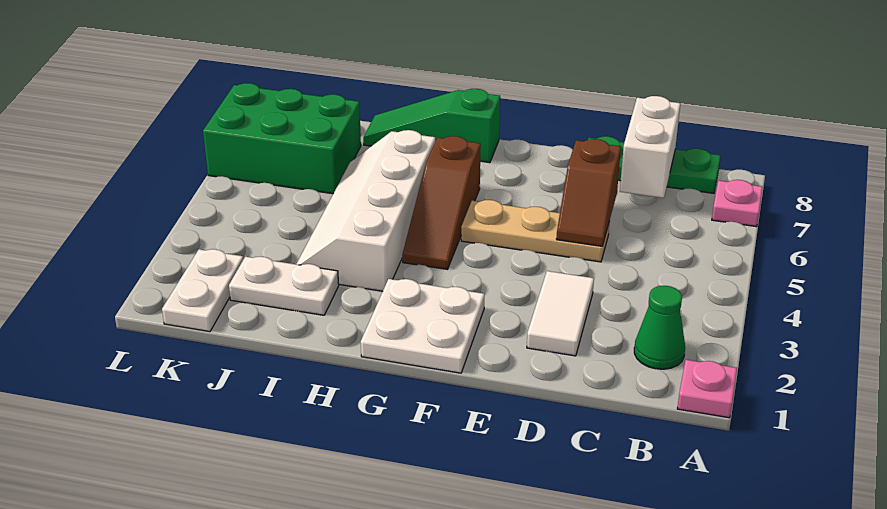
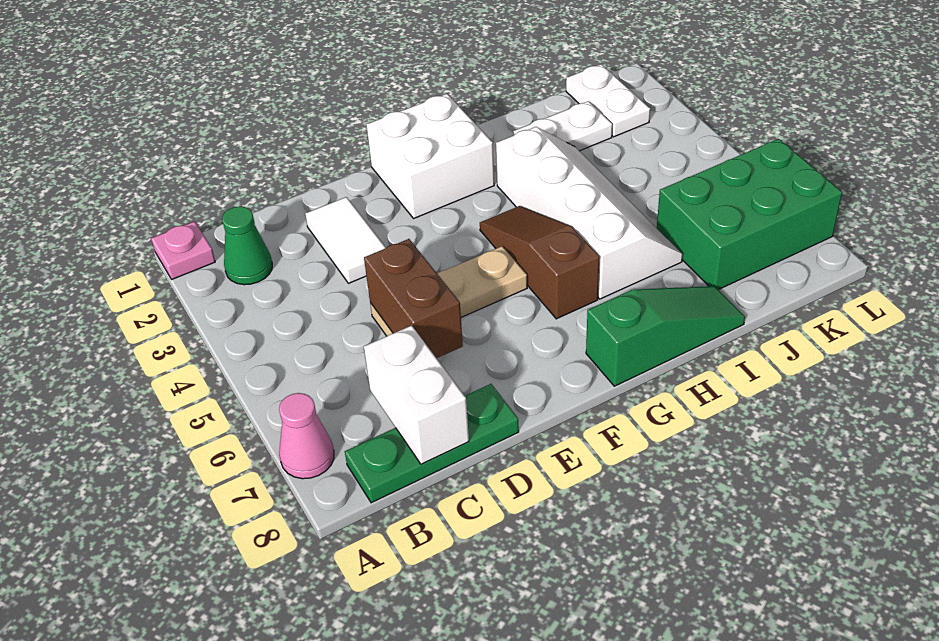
pink plate A7 level 1 -> pink cone A7 level 1
brown slope D5:D6 level 2 top 6 -> brown brick D5:D6 level 2
white plate F1:G2 level 1 -> white brick F1:G2 level 1

